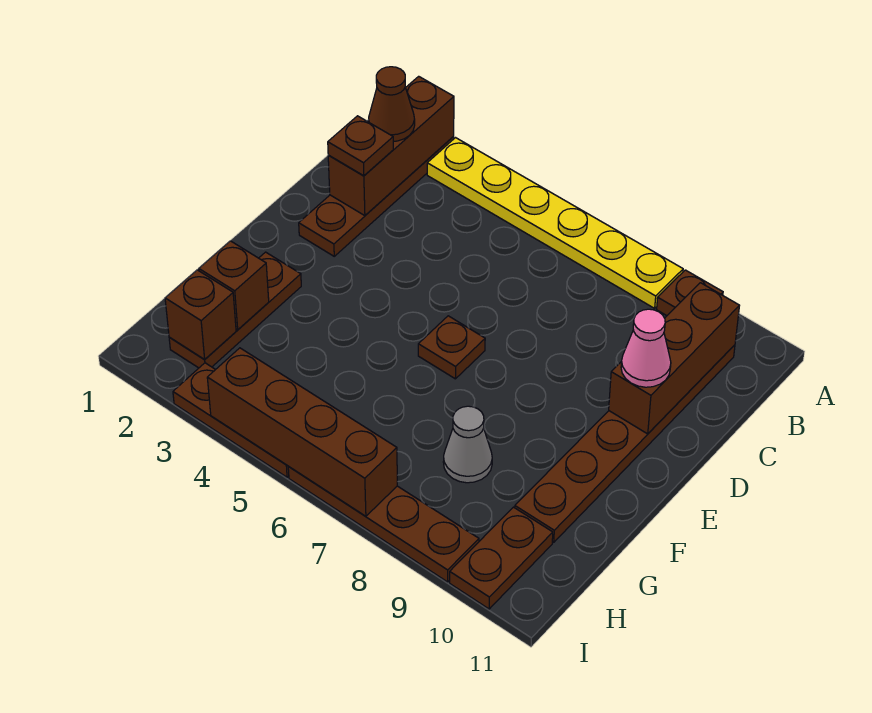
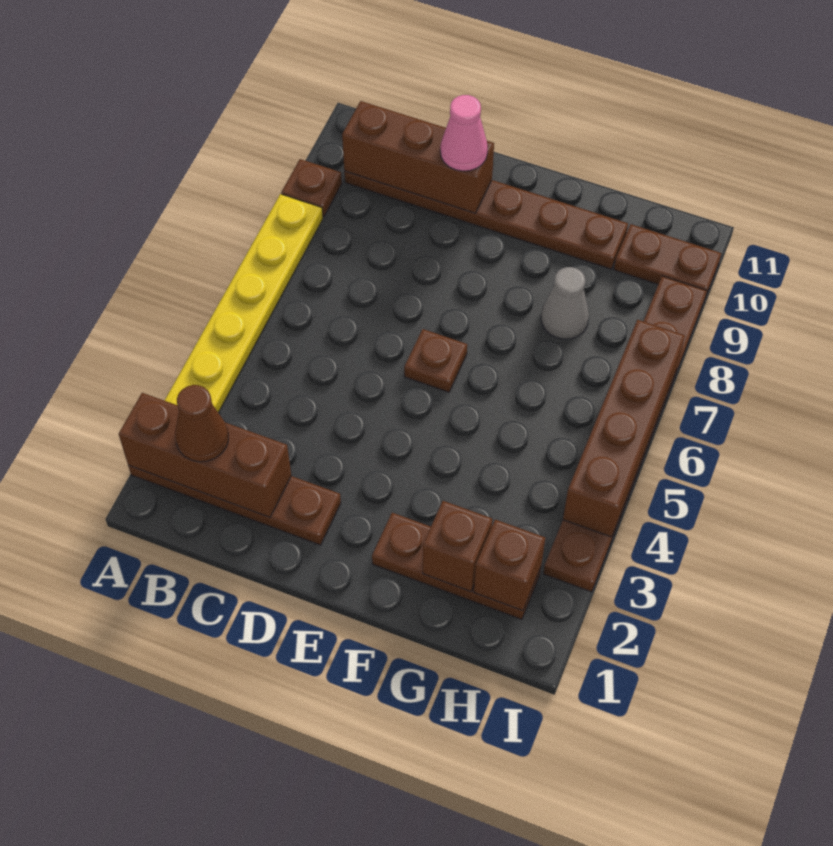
brown plate C2 level 3 -> none

